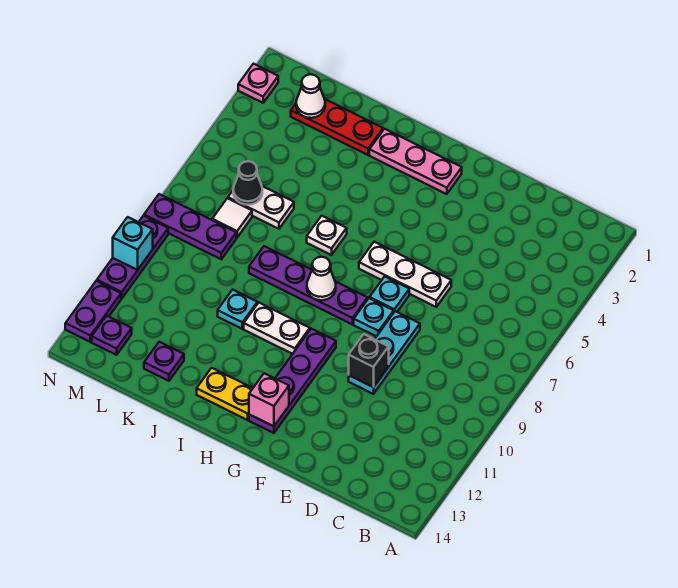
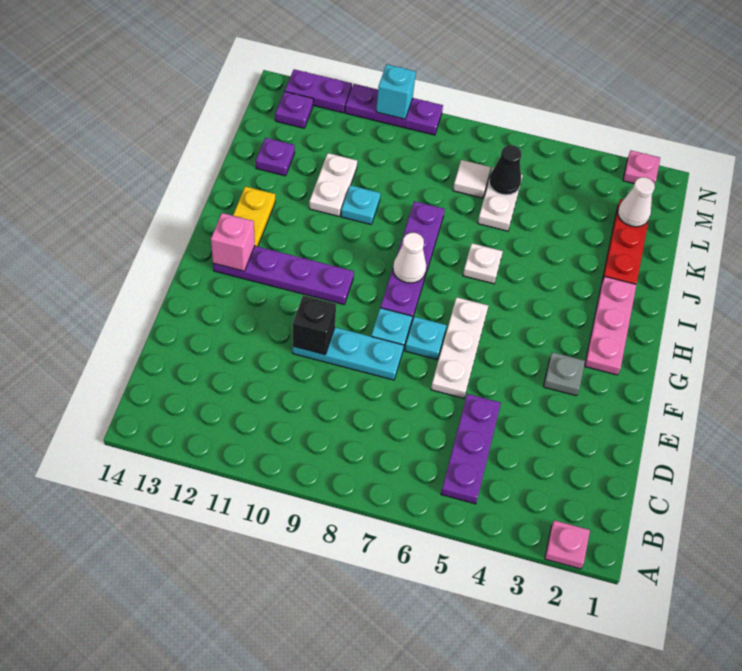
none -> pink plate A2 level 1
none -> grey plate F3 level 1
white plate H10:I10 level 1 -> white plate J11:K11 level 1
purple plate L8:N8 level 1 -> purple plate B5:D5 level 1

